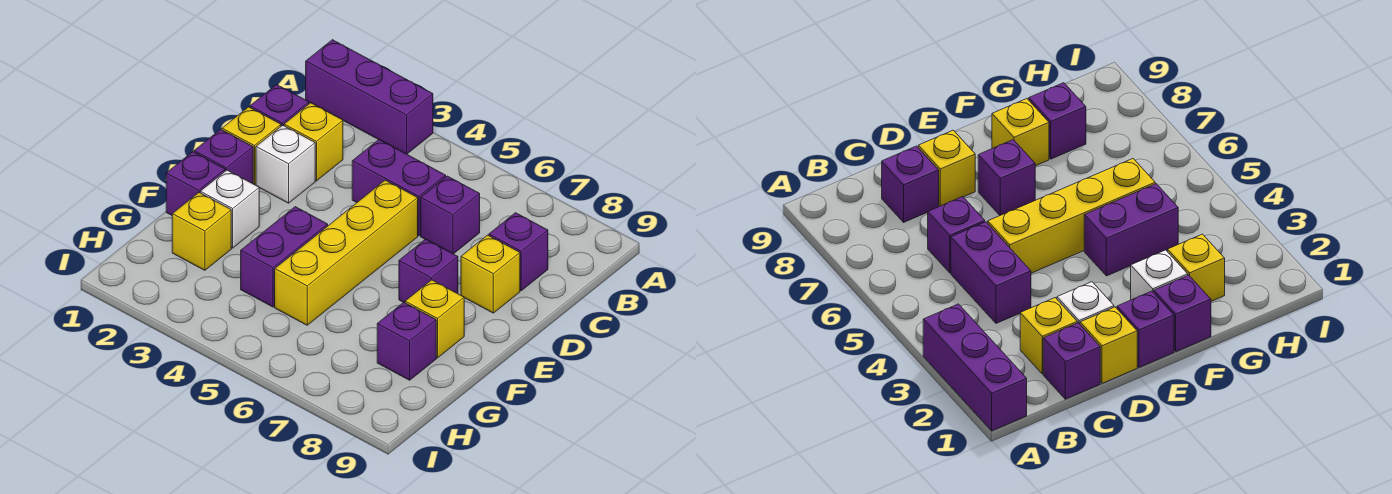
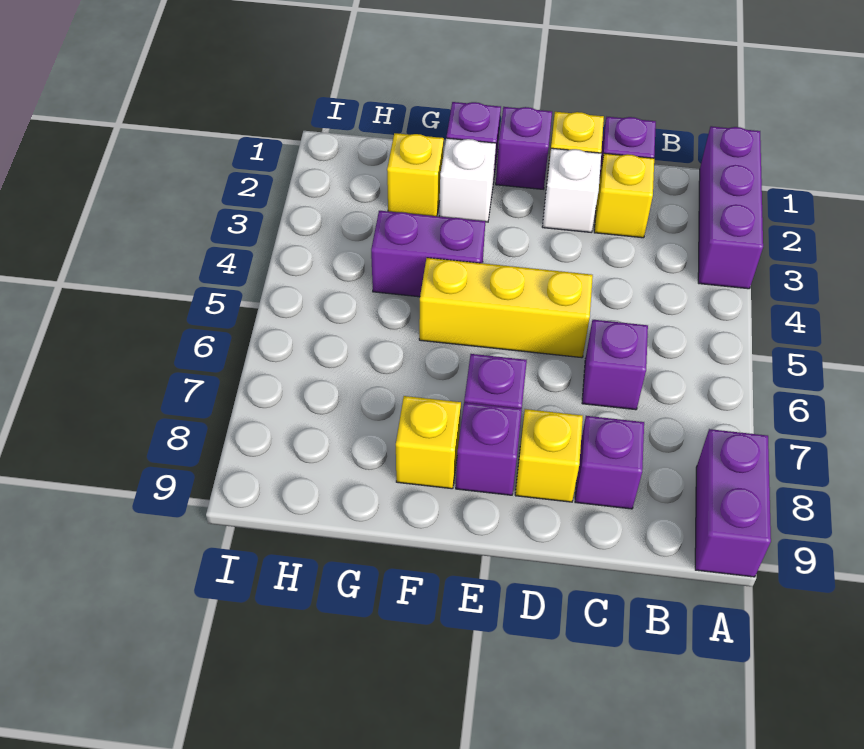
purple brick C4:C5 level 1 -> purple brick A8:A9 level 1
yellow brick D5:G5 level 1 -> yellow brick D5:F5 level 1
purple brick G8 level 1 -> purple brick E8 level 1

